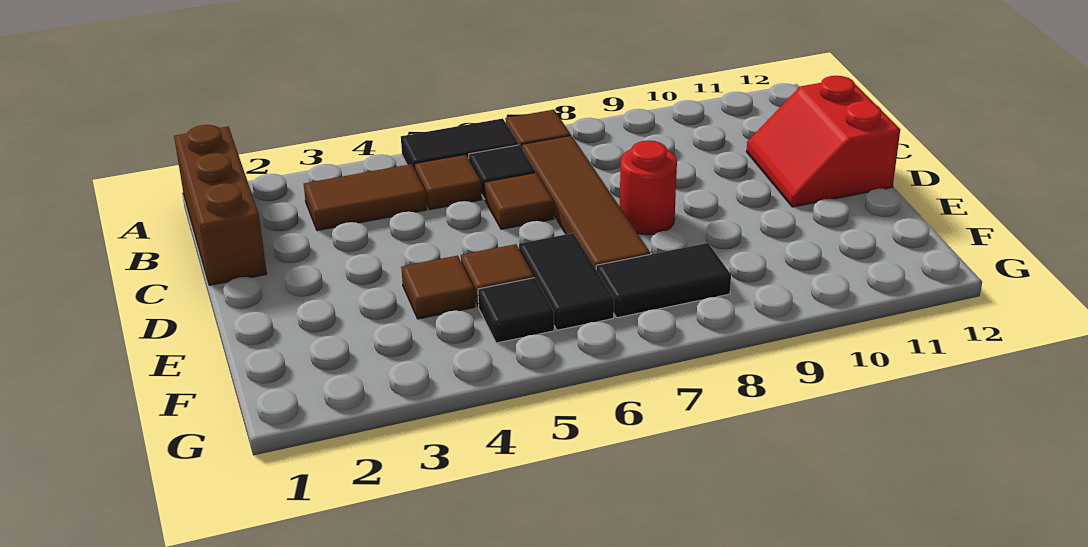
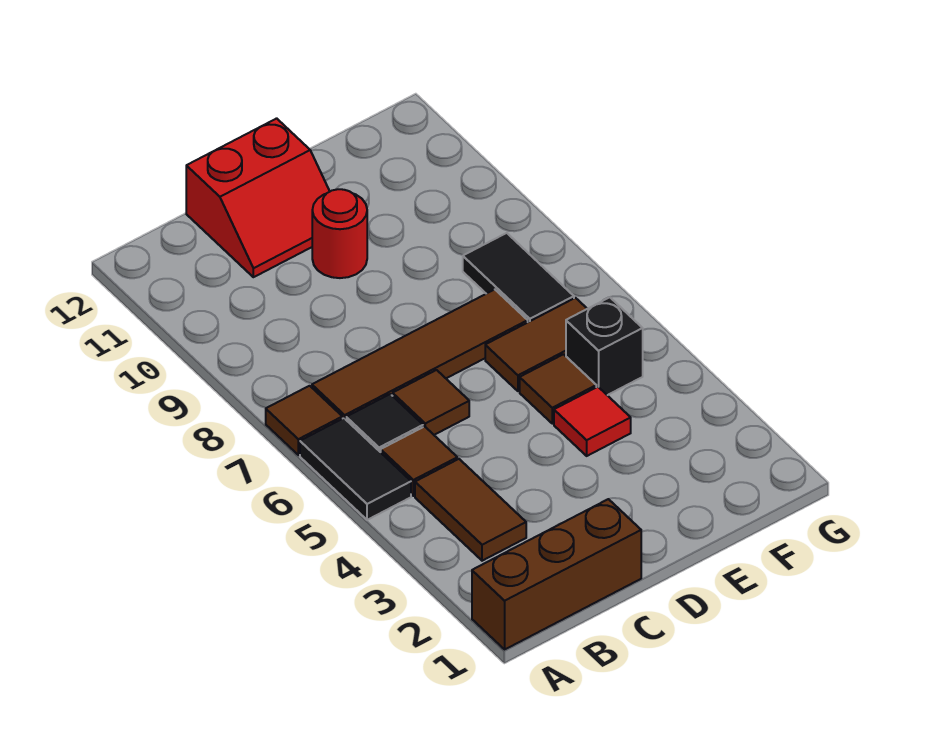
red round brick D8 level 1 -> red round brick D10 level 1
brown tile E4 level 1 -> red tile E4 level 1
black tile E6:F6 level 1 -> brown tile E6:F6 level 1
black tile F5 level 1 -> black brick F5 level 1

